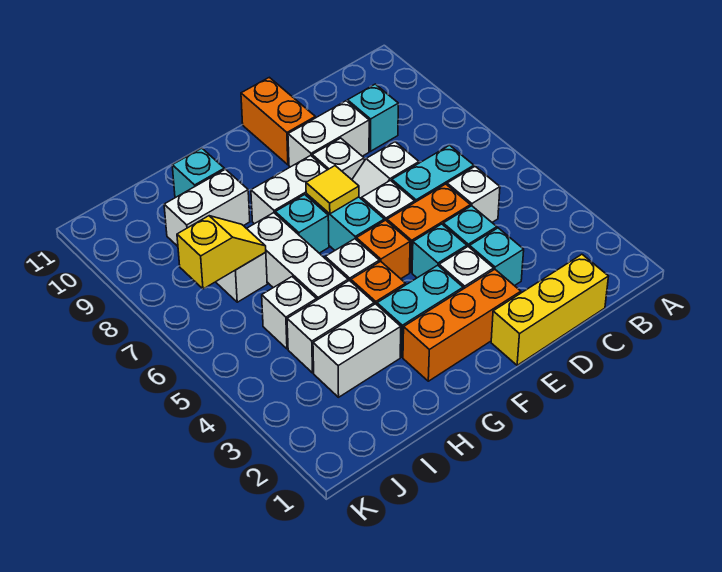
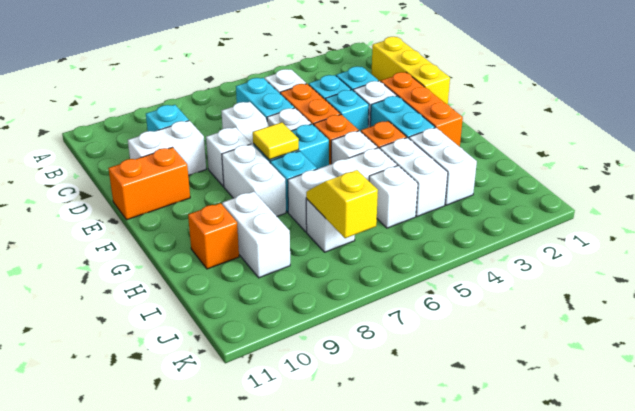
white brick D9:E9 level 1 -> white brick D9:D10 level 1
cyan brick H10 level 1 -> orange brick H10 level 1

